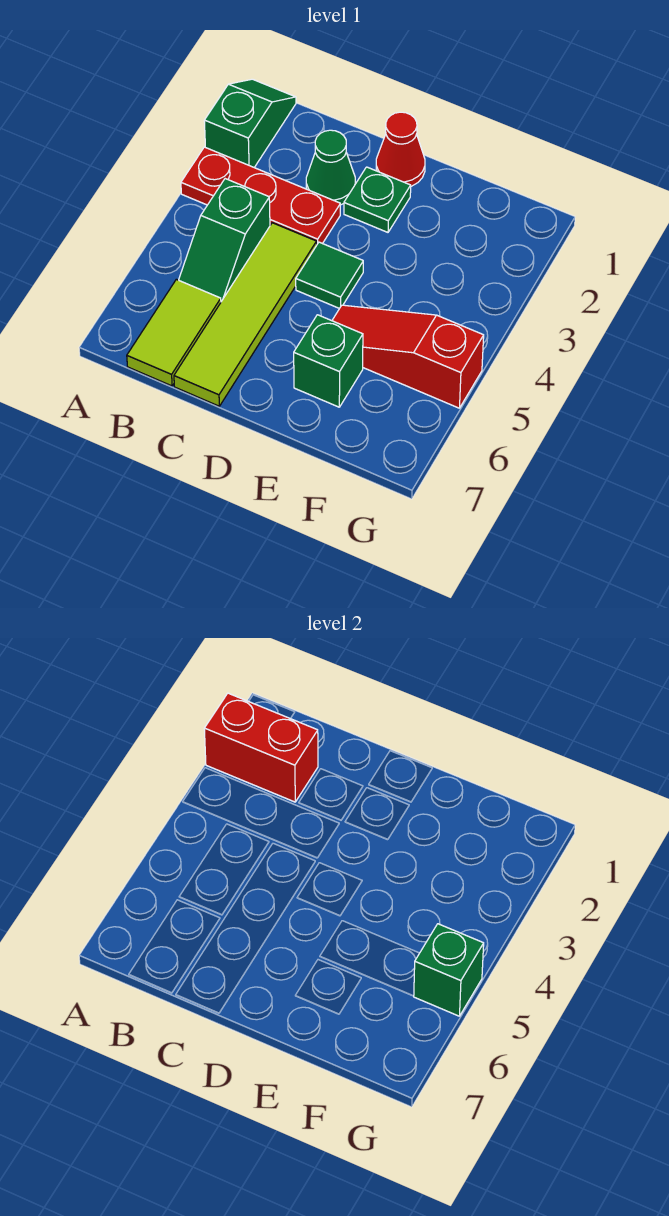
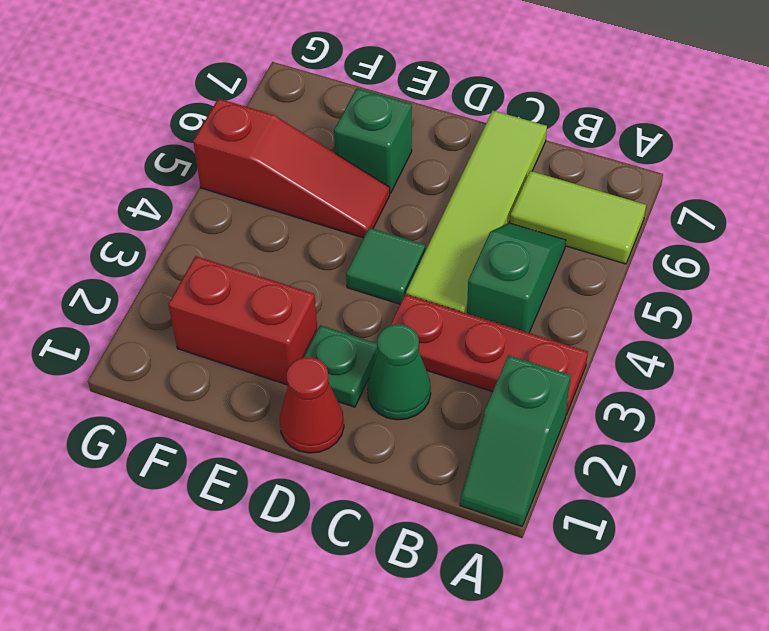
red brick A2:B2 level 2 -> red brick E2:F2 level 1
lime tile B6:B7 level 1 -> lime tile A6:B6 level 1
green brick G5 level 2 -> none

